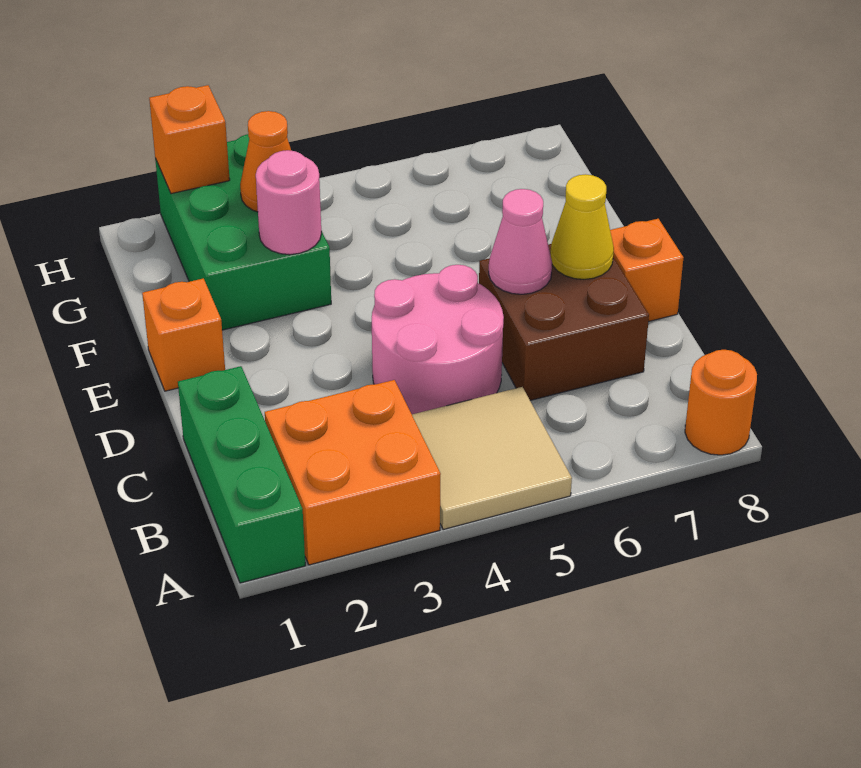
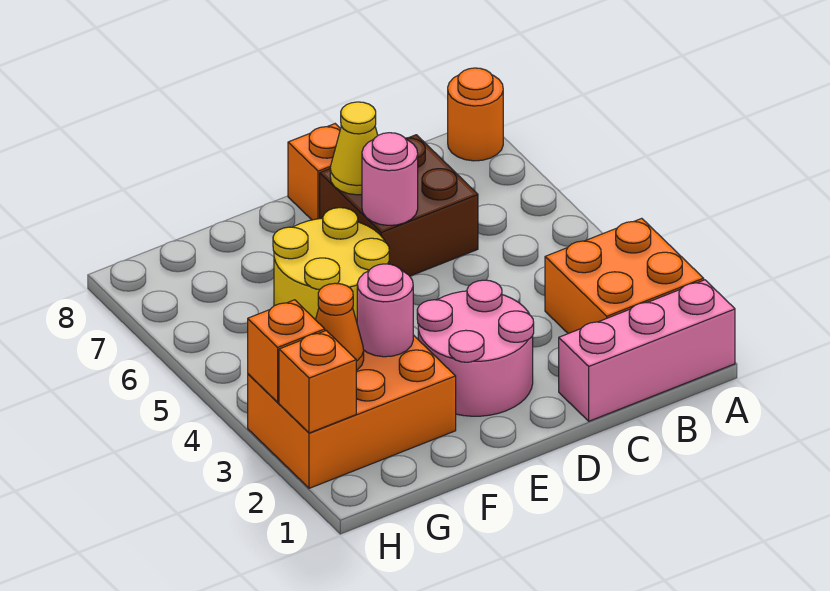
green brick A1:C1 level 1 -> pink brick A1:C1 level 1
tan tile A4:B5 level 1 -> none
pink round brick C4:D5 level 1 -> pink round brick D2:E3 level 1
pink cone D6 level 2 -> pink round brick D6 level 2
orange brick E1 level 1 -> orange brick H3 level 2
none -> yellow round brick E5:F6 level 1
green brick F2:H3 level 1 -> orange brick F2:H3 level 1

